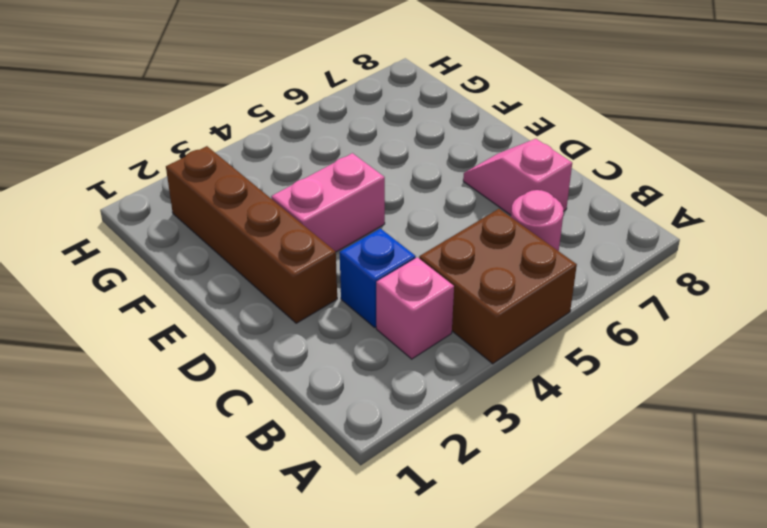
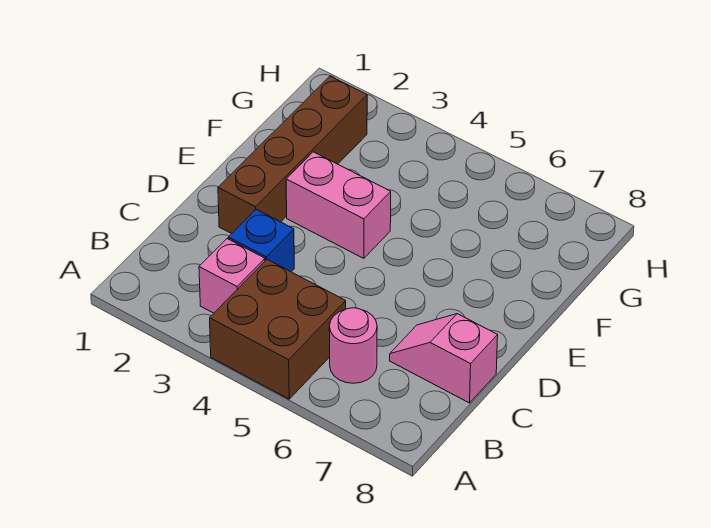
pink slope C7:D7 level 1 top C -> pink slope C7:C8 level 1 top 8

